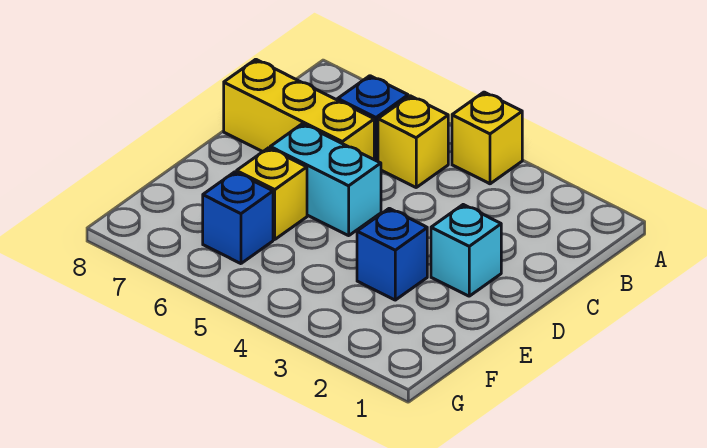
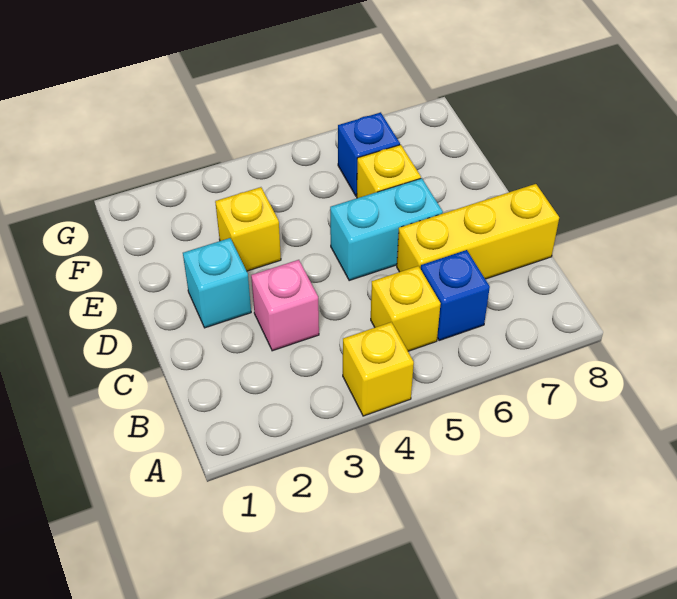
none -> pink brick C3 level 1
blue brick E3 level 1 -> yellow brick E3 level 1

